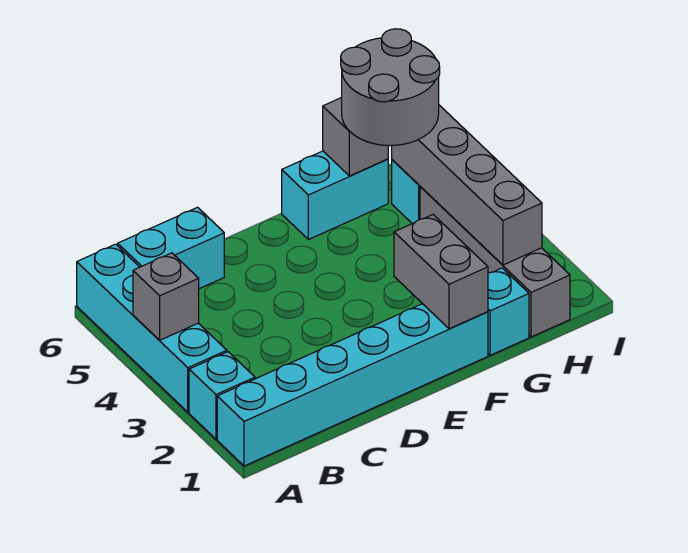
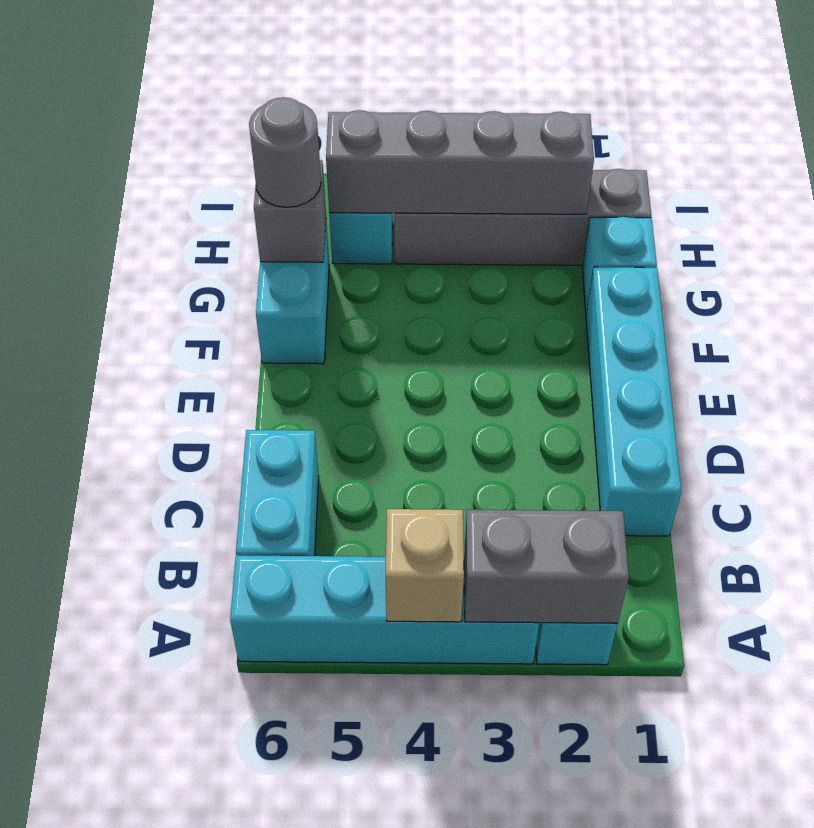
cyan brick A1:F1 level 1 -> cyan brick C1:F1 level 1
grey brick A4 level 2 -> tan brick A4 level 2
grey brick F1:F2 level 2 -> grey brick A2:A3 level 2
grey round brick G5:H6 level 3 -> grey round brick G6 level 3

